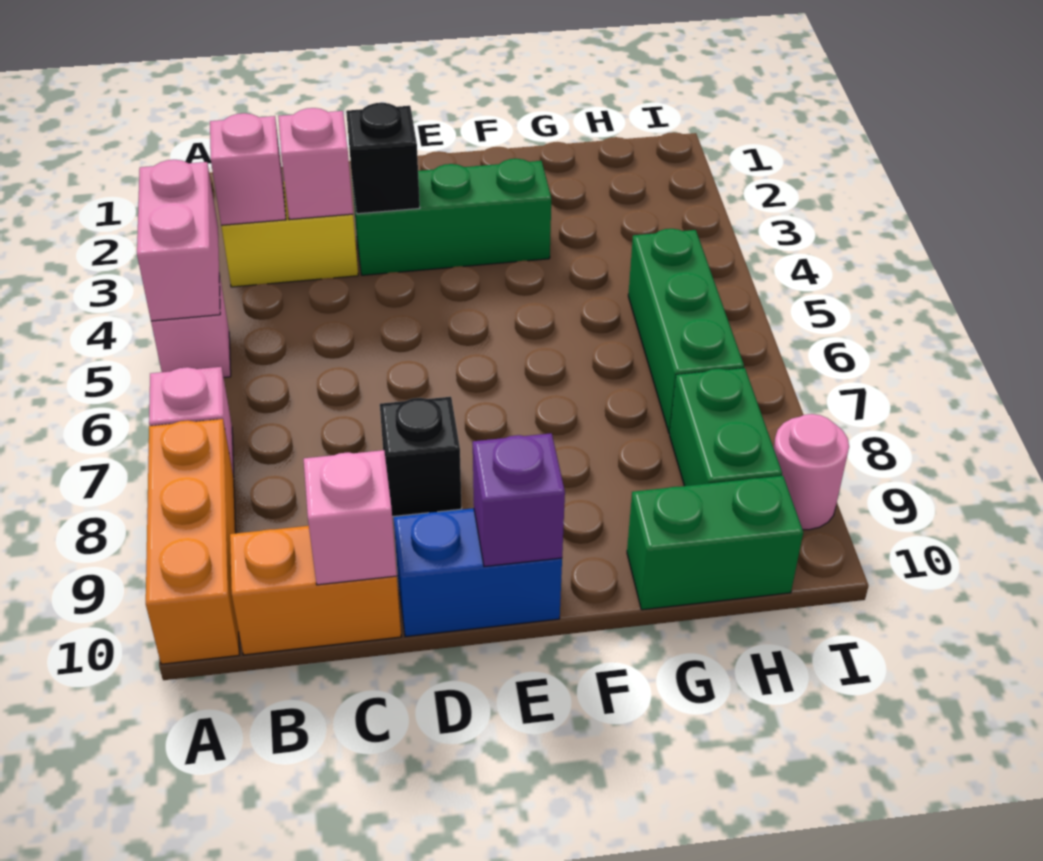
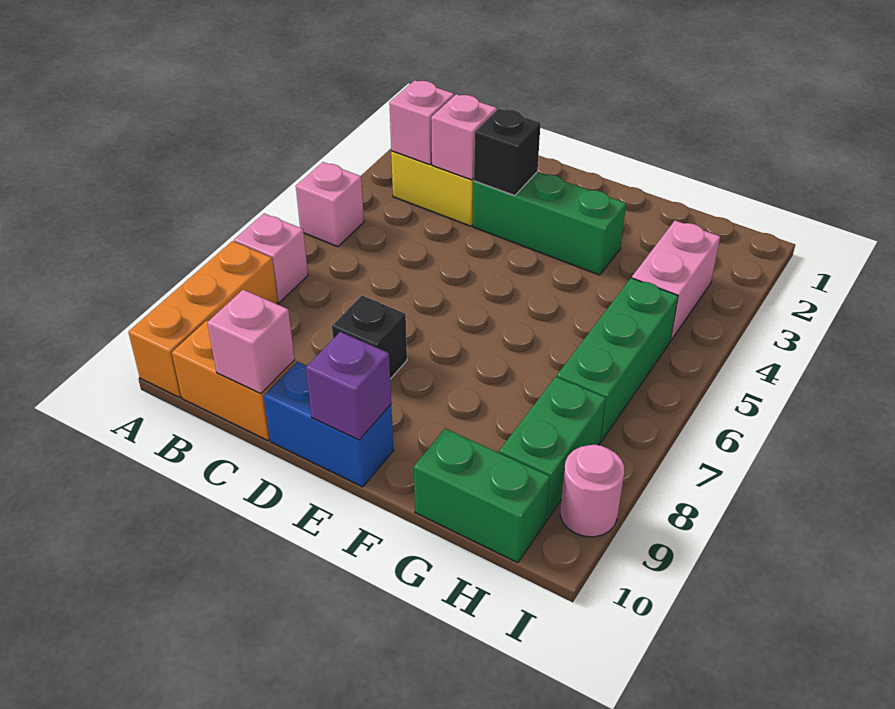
pink brick A4:A5 level 2 -> pink brick H3:H4 level 1

